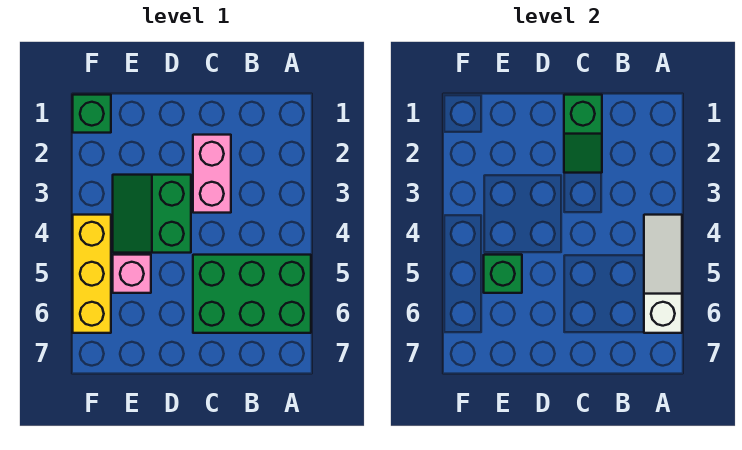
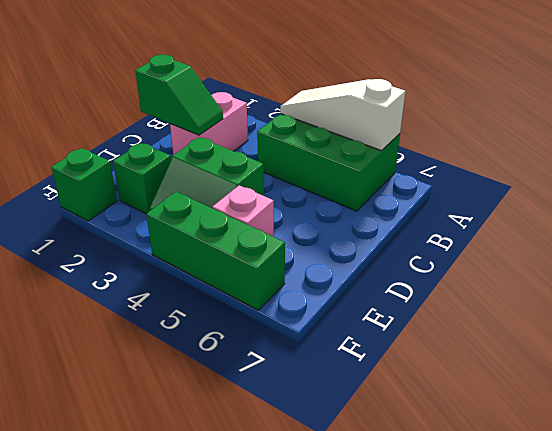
green brick A5:C6 level 1 -> green brick A4:B6 level 1
pink brick C2:C3 level 1 -> pink brick B2:C2 level 1
green brick E5 level 2 -> green brick E2 level 1
yellow brick F4:F6 level 1 -> green brick F4:F6 level 1

